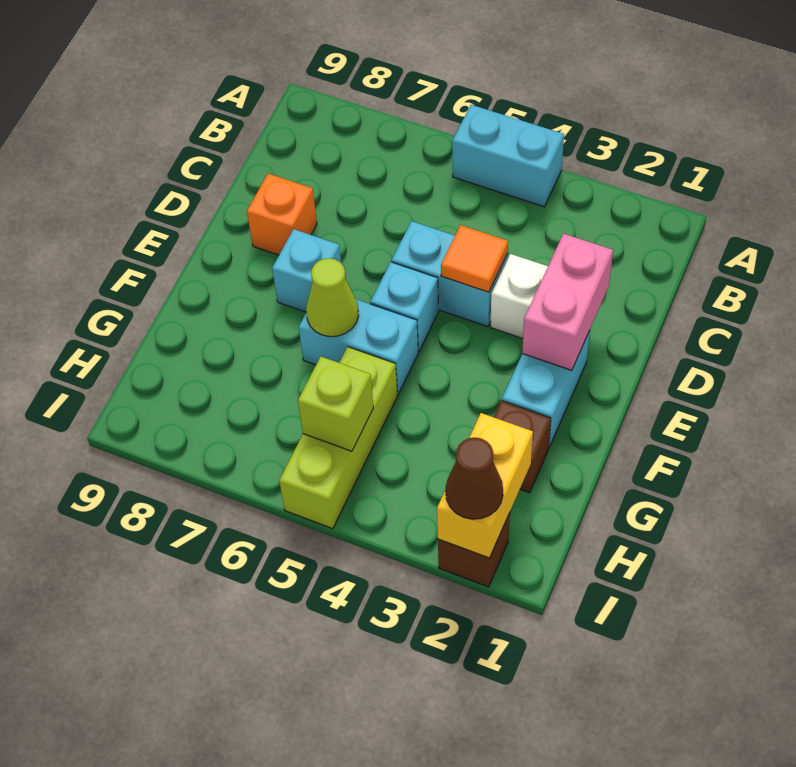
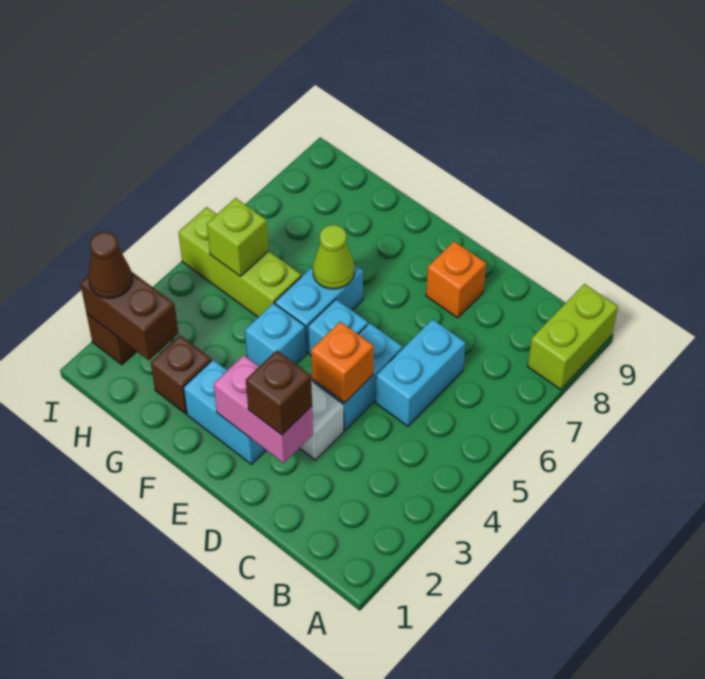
cyan brick A4:A5 level 1 -> cyan brick C5:C6 level 1
none -> lime brick A8:A9 level 1
none -> brown brick D2 level 3
orange tile D4 level 2 -> orange brick D4 level 2
cyan brick E7 level 1 -> cyan brick F4 level 1
yellow brick H2:I2 level 2 -> brown brick H2:I2 level 2

